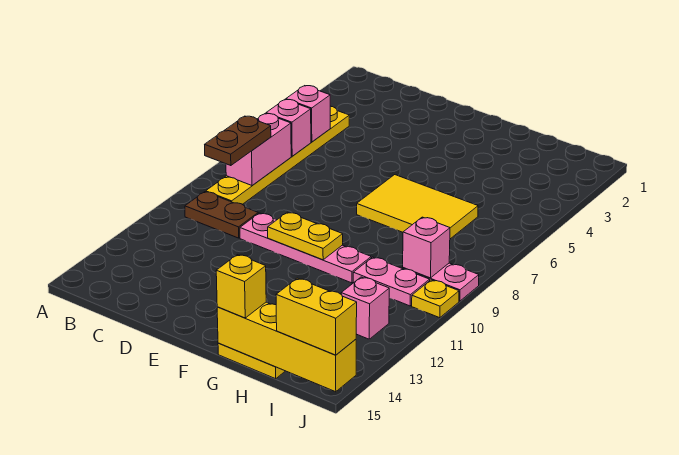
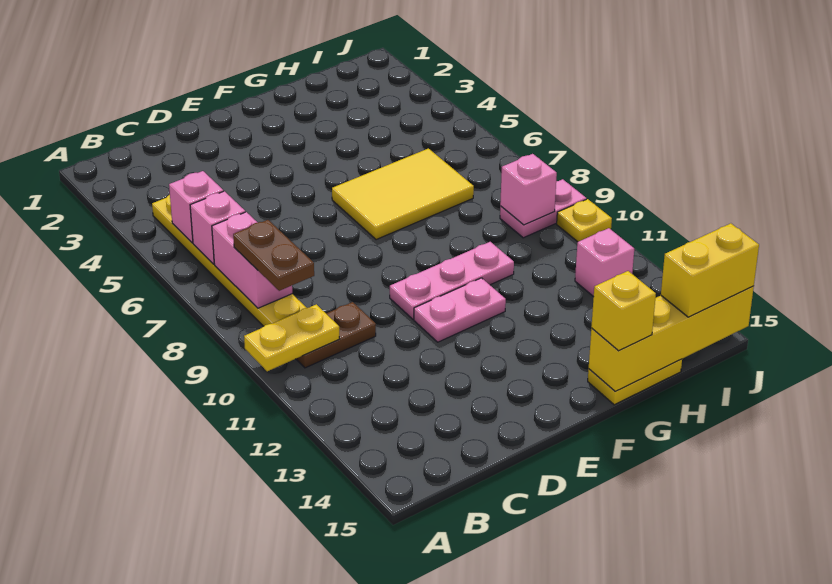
pink plate D10:G10 level 1 -> pink plate E10:G10 level 1
yellow plate E10:F10 level 2 -> yellow plate A10:B10 level 2
pink plate H10:I10 level 1 -> pink plate E11:F11 level 1

